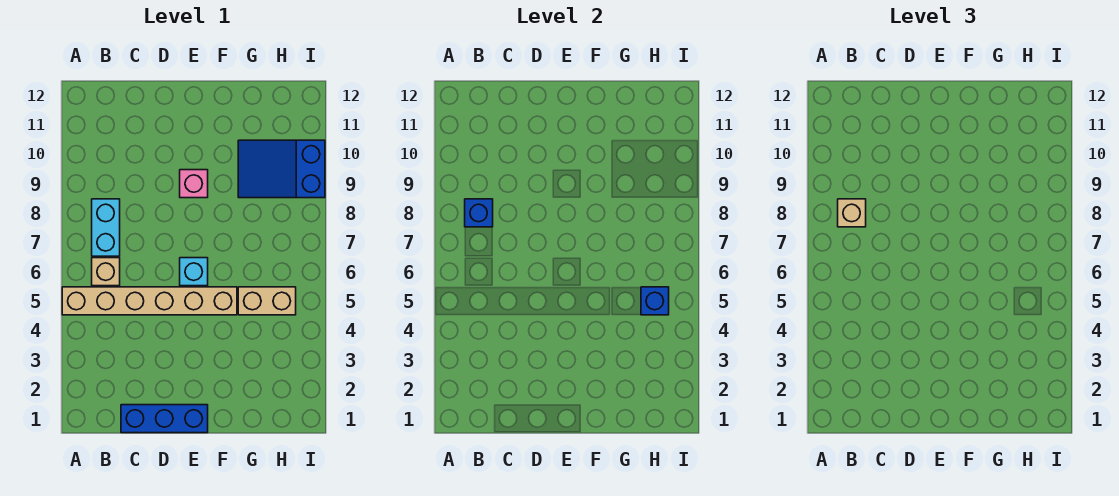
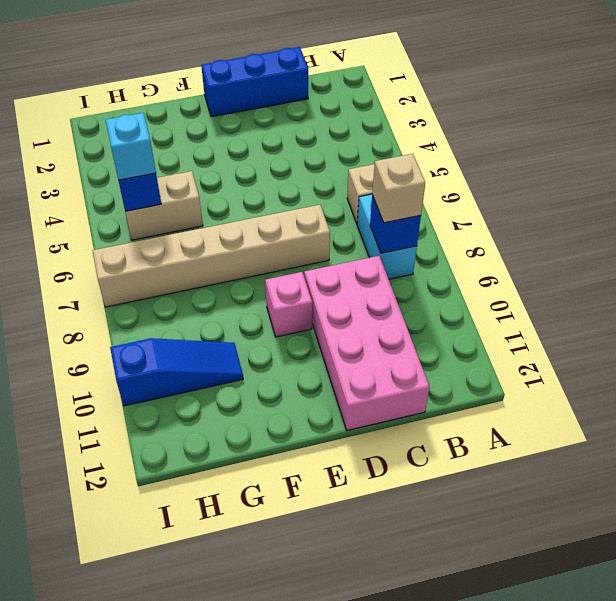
tan brick A5:F5 level 1 -> tan brick D7:I7 level 1
none -> pink brick C9:D12 level 1
cyan brick E6 level 1 -> cyan brick H5 level 3
blue slope G9:I10 level 1 top I -> blue slope G10:I10 level 1 top I

